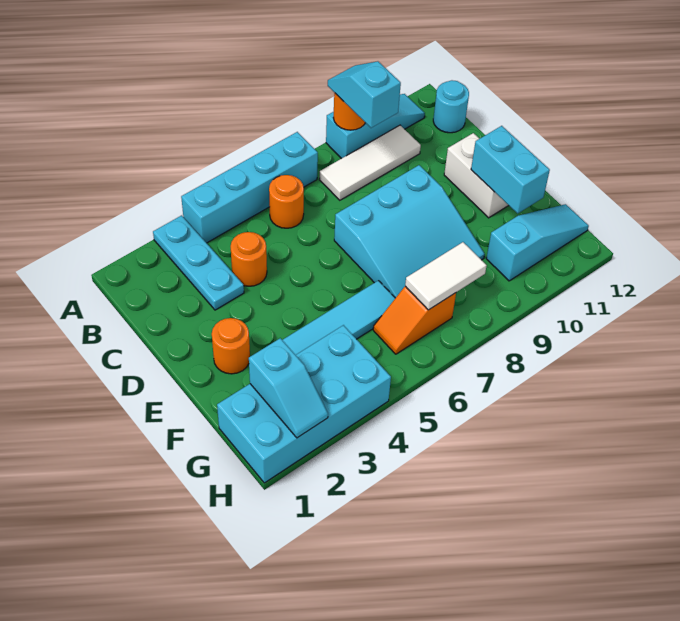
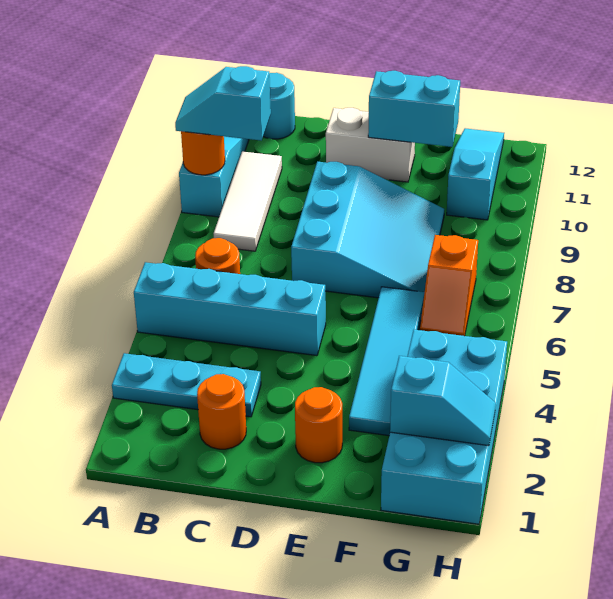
cyan brick A4:A7 level 1 -> cyan brick A5:D5 level 1
orange round brick C4 level 1 -> orange round brick C2 level 1
white tile G7:G8 level 2 -> none

